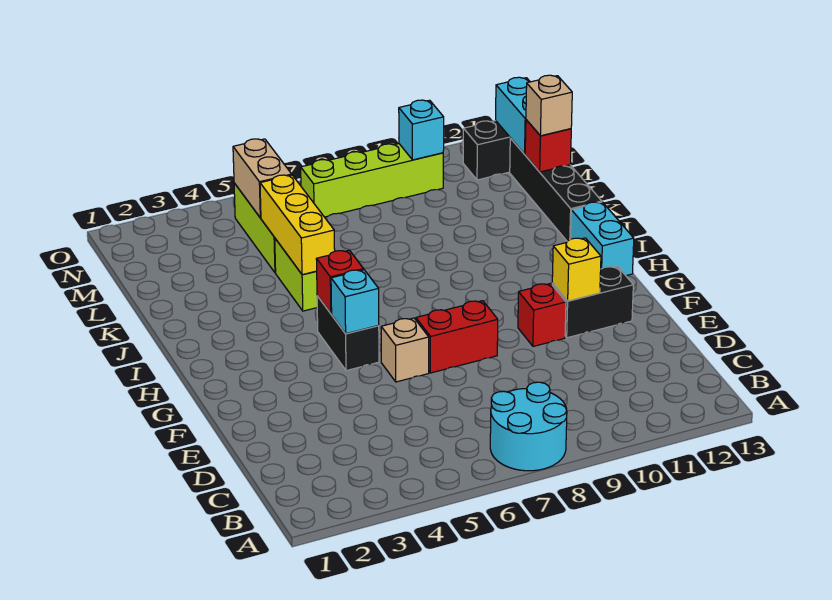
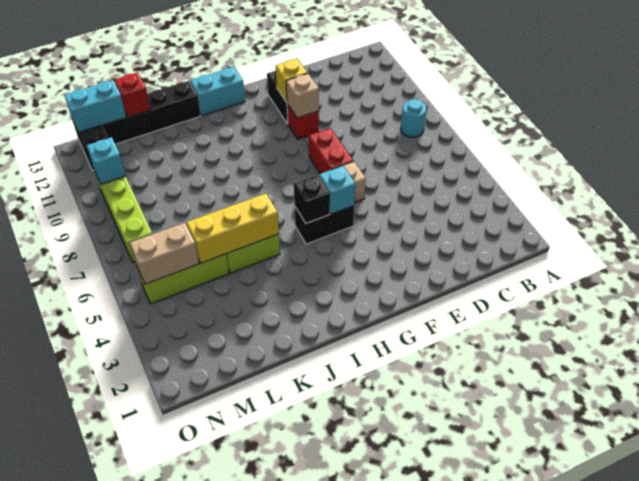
cyan round brick A7:B8 level 1 -> cyan round brick B8 level 1
red brick H5 level 2 -> black brick H5 level 2
tan brick L13 level 3 -> tan brick F10 level 2

